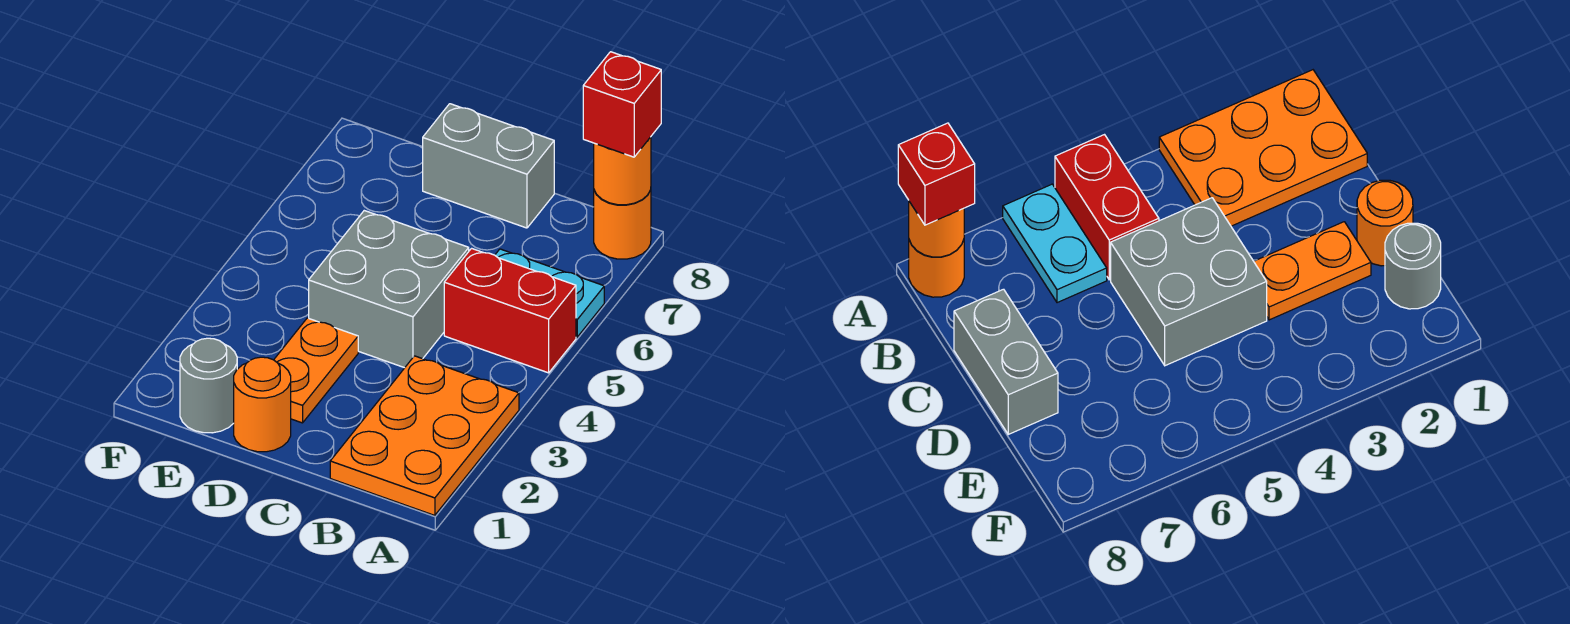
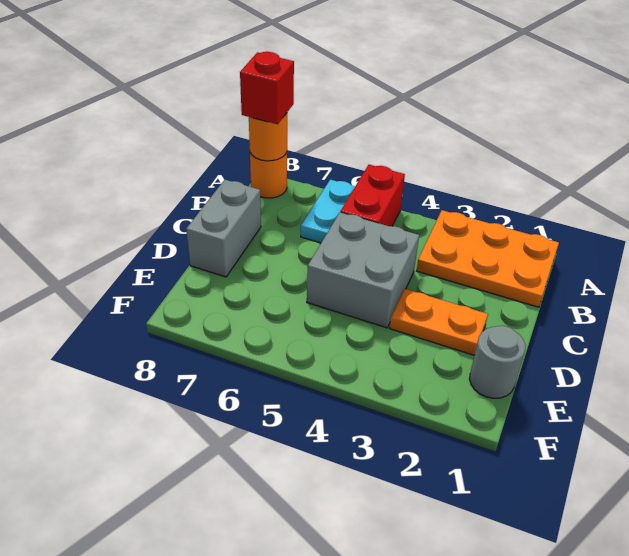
orange round brick D1 level 1 -> none

